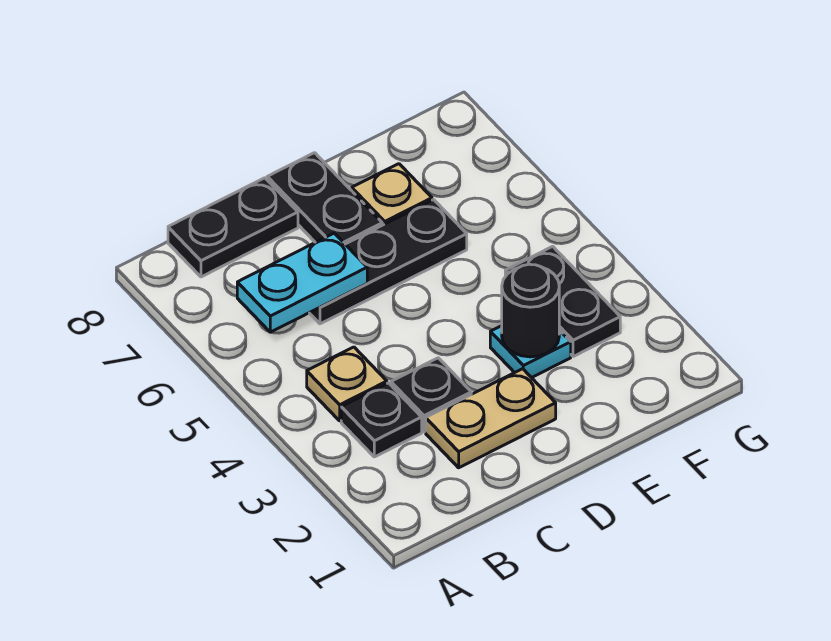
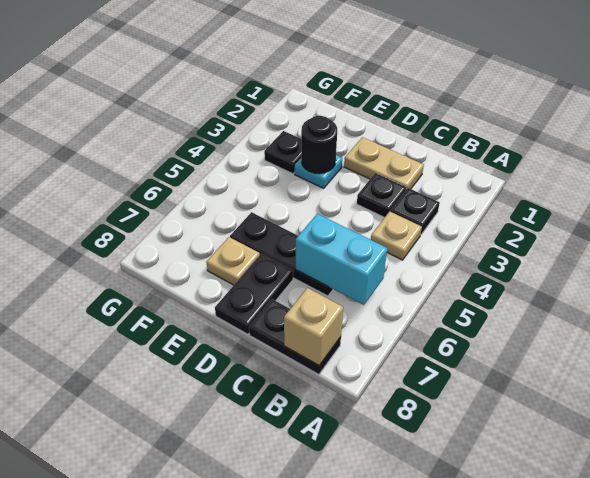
cyan plate B6:C6 level 2 -> cyan brick B6:C6 level 2
none -> tan brick B8 level 2
black plate F3:F4 level 1 -> black plate F3 level 1

